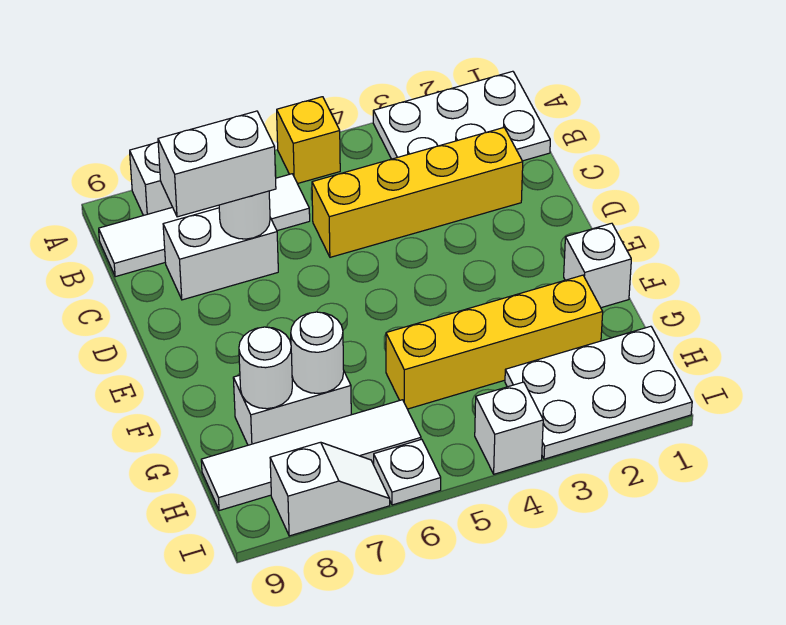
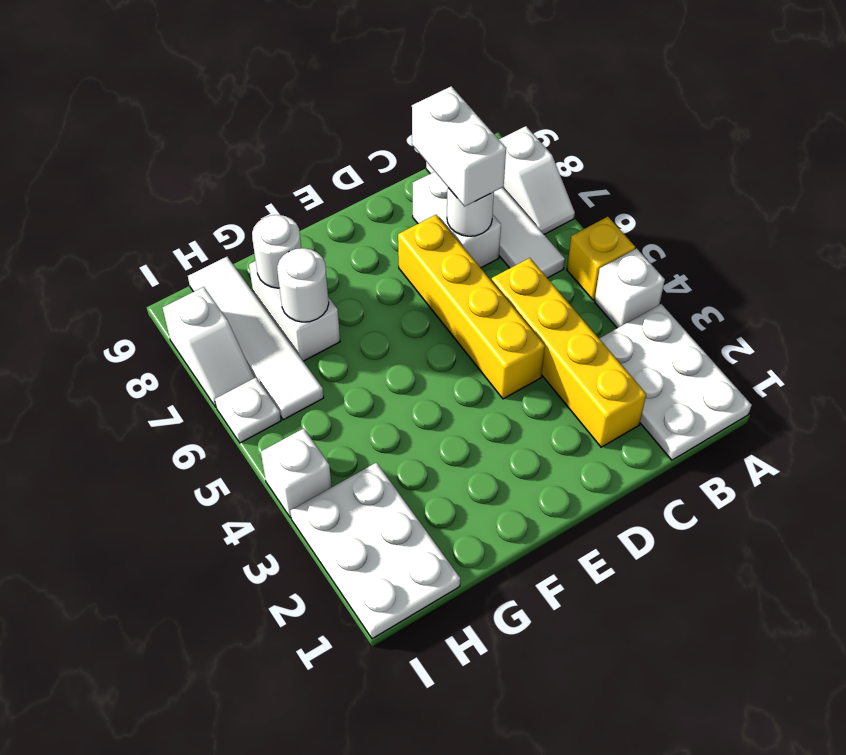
white brick F1 level 1 -> white brick A4 level 1
yellow brick G2:G5 level 1 -> yellow brick D4:D7 level 1

